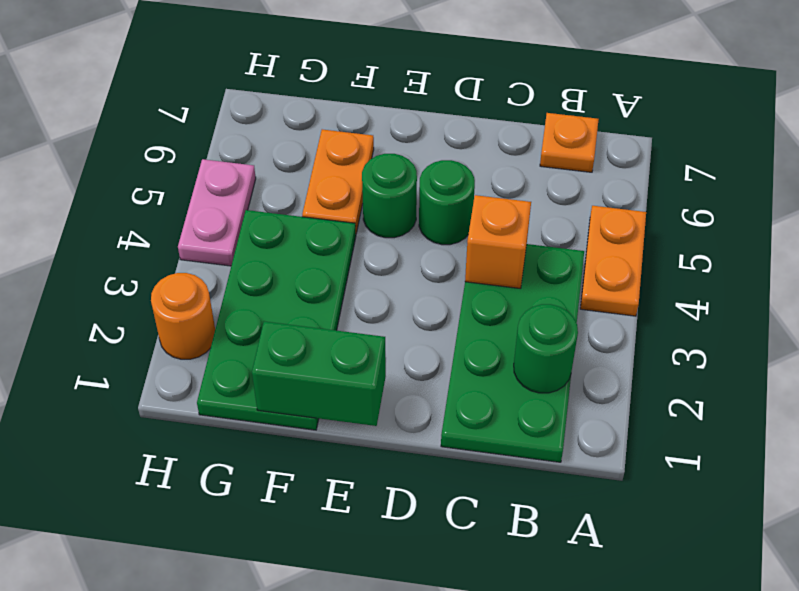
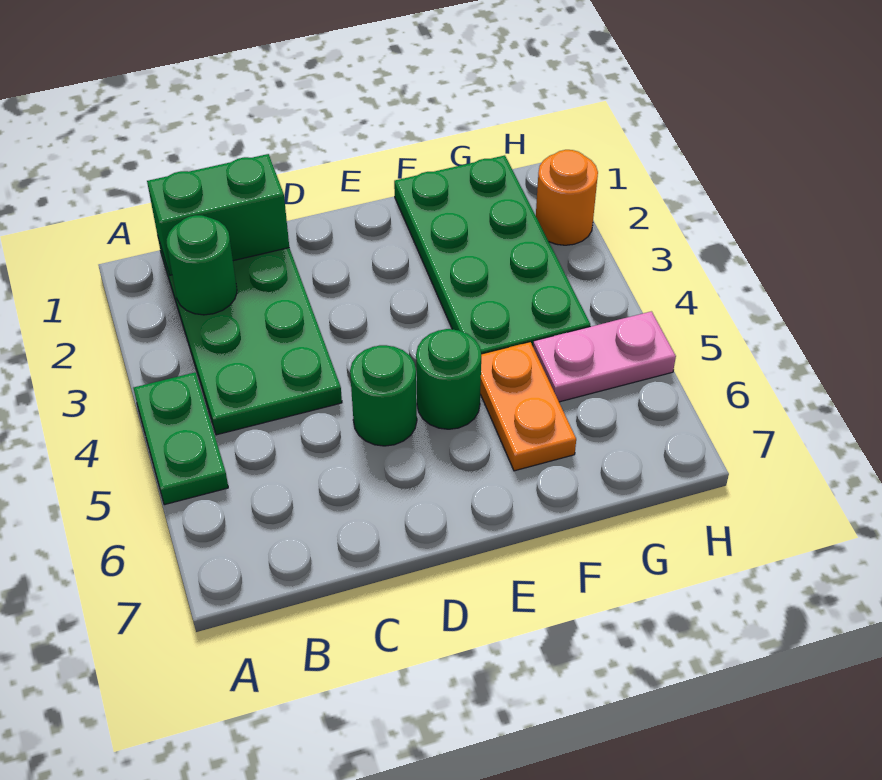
orange plate A4:A5 level 1 -> green plate A4:A5 level 1
orange plate B7 level 1 -> none
orange brick C4 level 2 -> none
green brick E1:F1 level 2 -> green brick B1:C1 level 2
pink plate H4:H5 level 1 -> pink plate G5:H5 level 1

